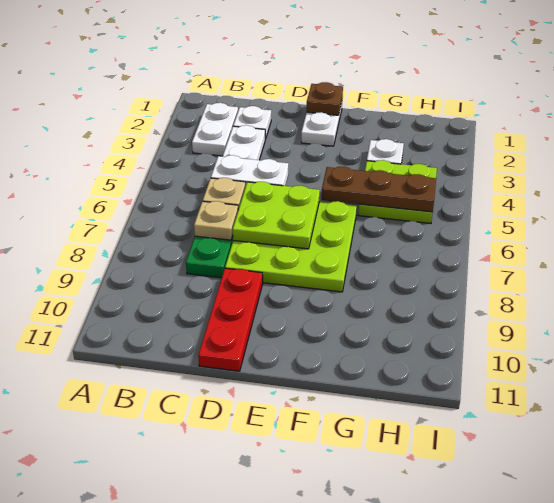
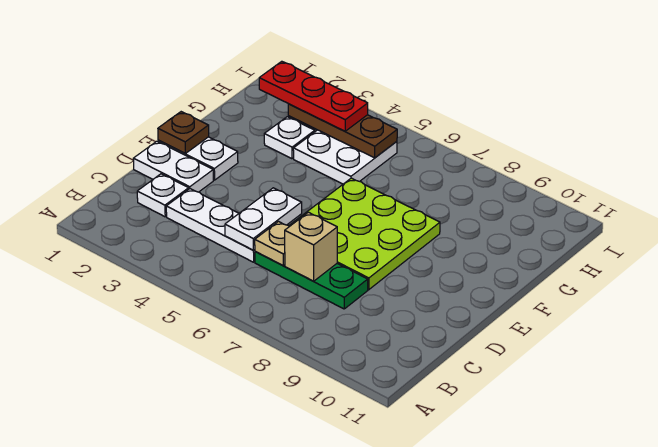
white plate B2:B3 level 1 -> white plate D1:D2 level 1
tan plate C7 level 2 -> tan brick C7 level 2
lime plate D6:E7 level 2 -> none
red plate D9:D11 level 1 -> red plate H2:H4 level 3
brown plate F5:H5 level 2 -> brown plate H3:H5 level 2
lime plate G4:H5 level 1 -> white plate G4:H5 level 1

